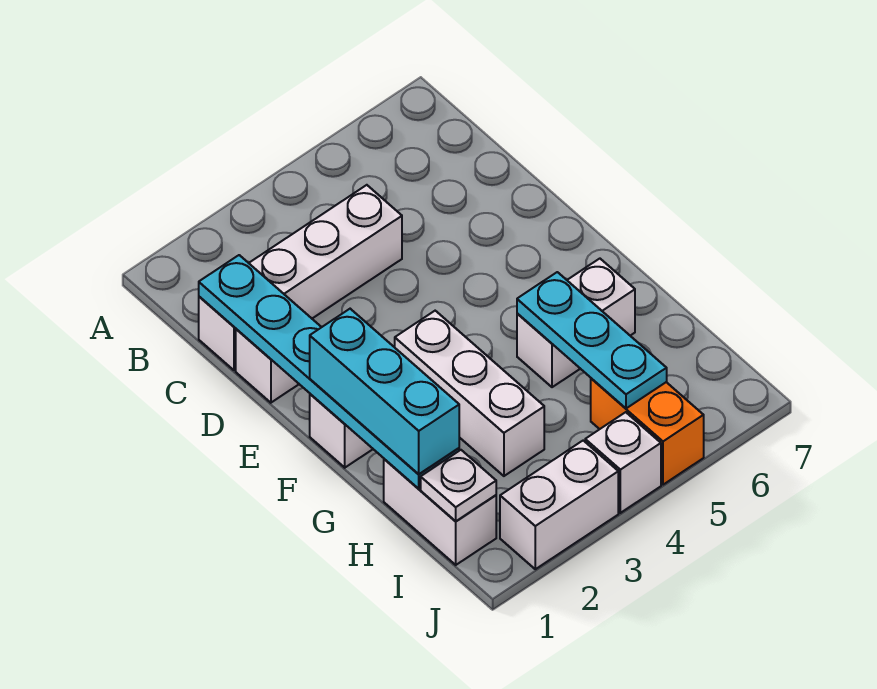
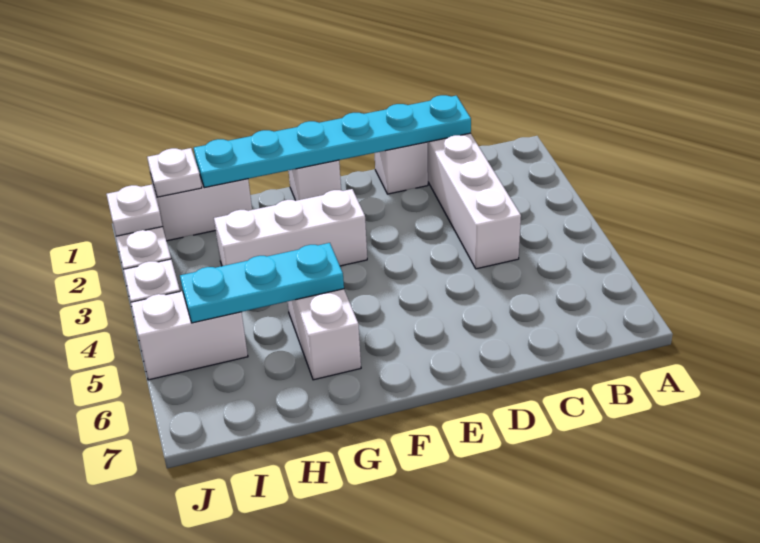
cyan brick F1:H1 level 3 -> none
orange brick I5:J5 level 1 -> white brick I5:J5 level 1
none -> white plate J2 level 2

